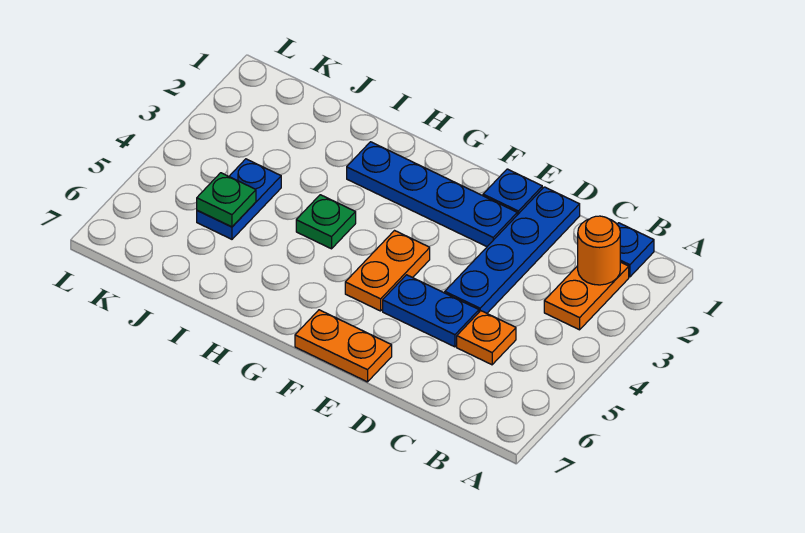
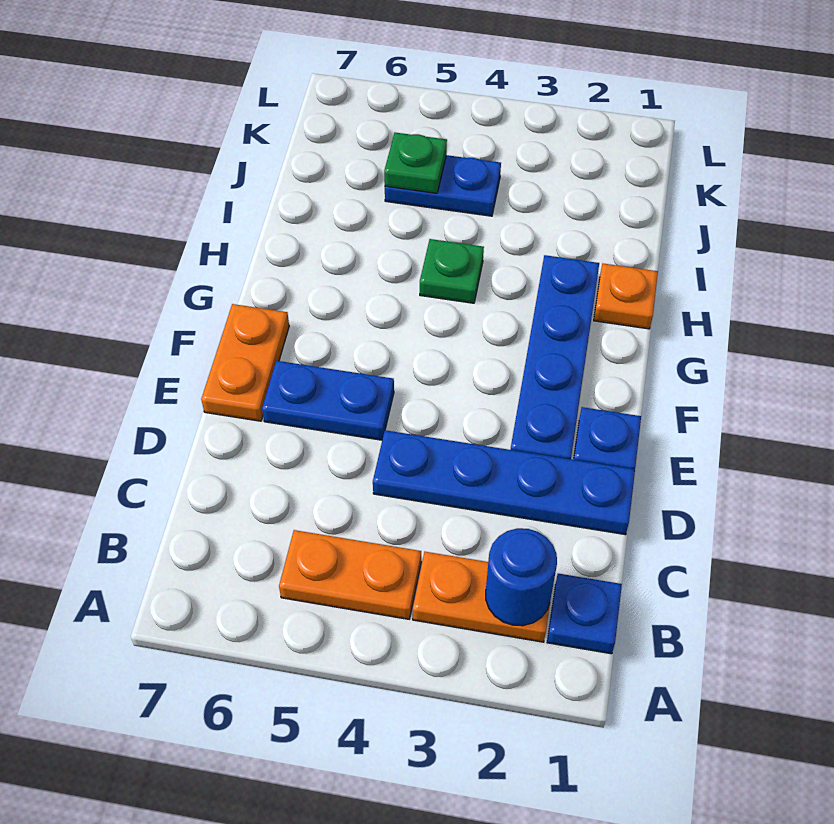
orange round brick B2 level 2 -> blue round brick B2 level 2
orange plate C5 level 1 -> orange plate H1 level 1
blue plate D5:E5 level 1 -> blue plate E5:E6 level 1
orange plate F4:F5 level 1 -> orange plate B4:B5 level 1

